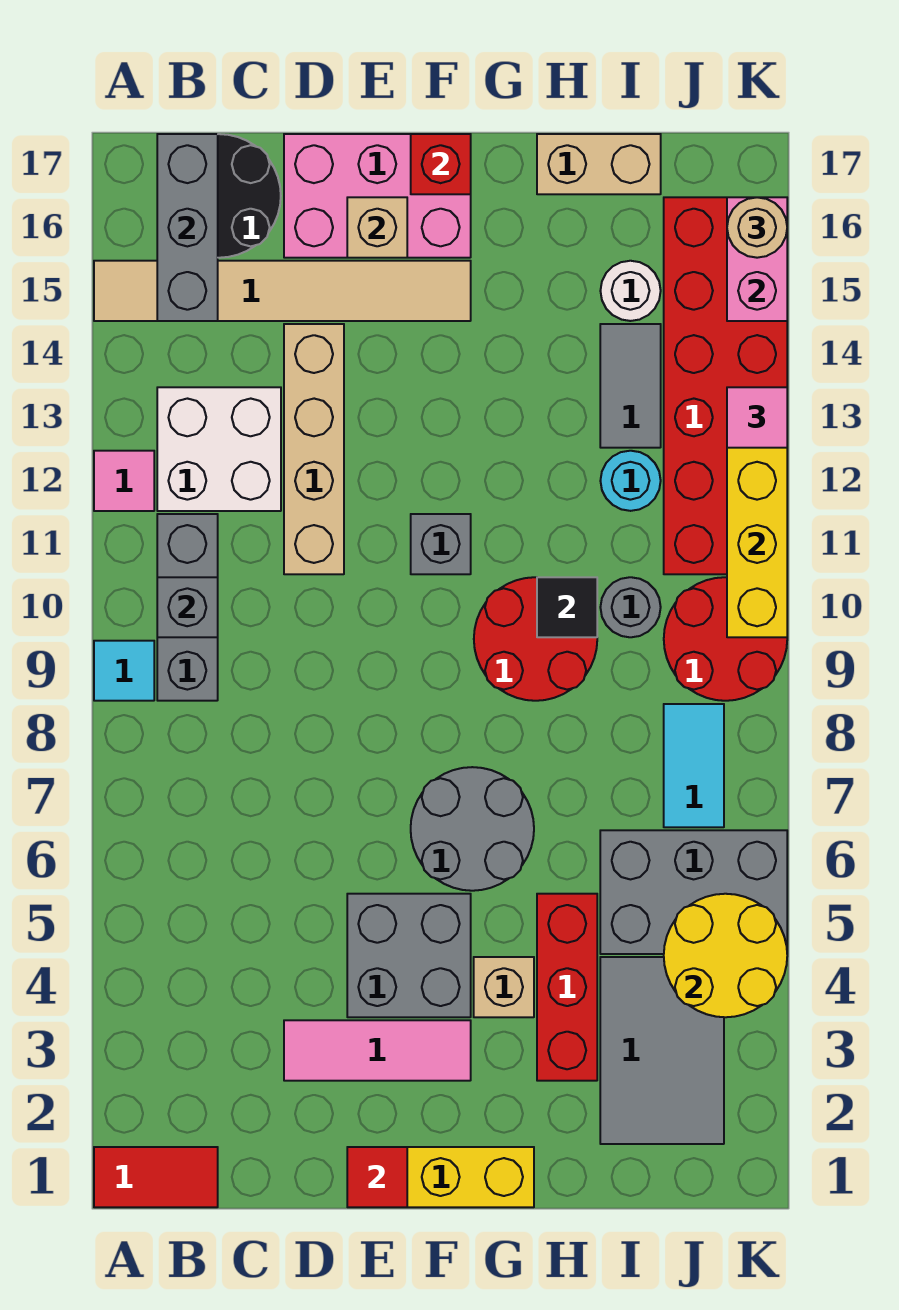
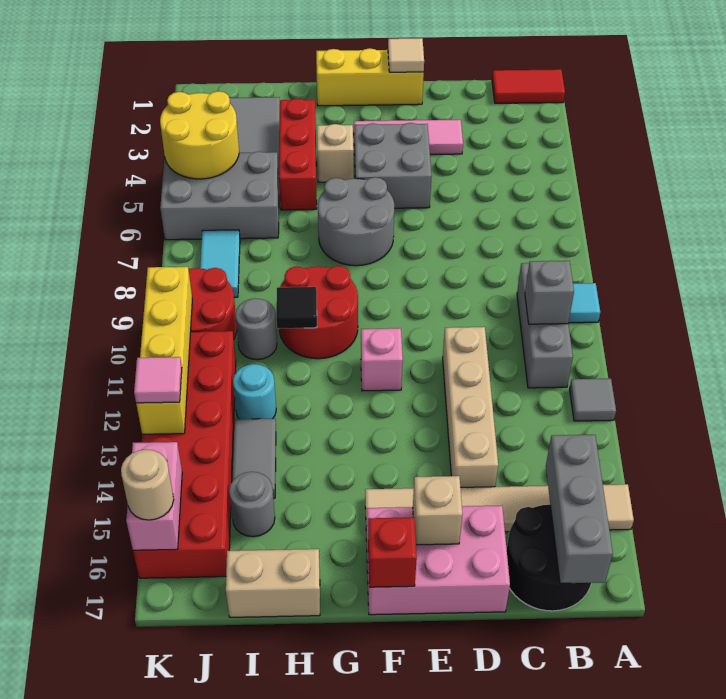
pink tile A12 level 1 -> grey tile A12 level 1
white brick B12:C13 level 1 -> none
red tile E1 level 2 -> tan tile E1 level 2
grey brick F11 level 1 -> pink brick F11 level 1
white round brick I15 level 1 -> grey round brick I15 level 1

